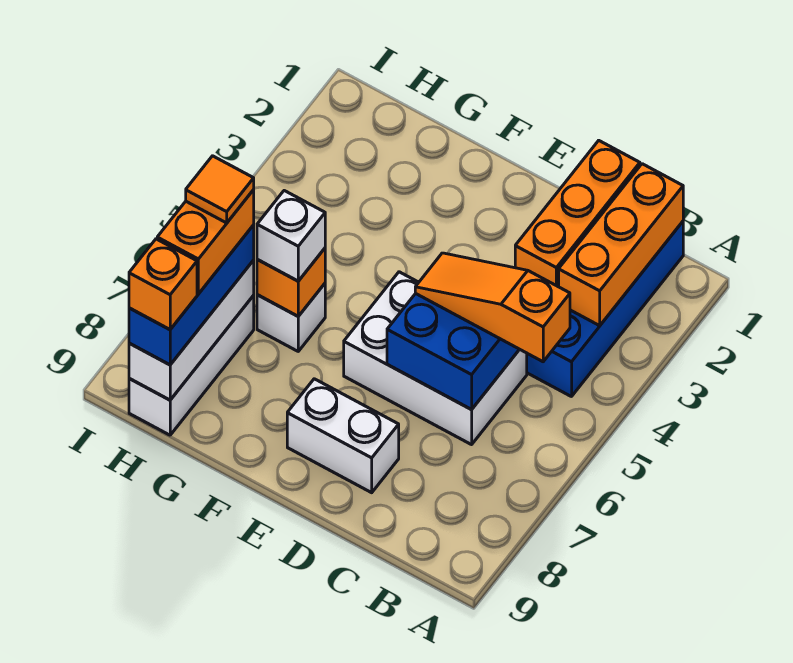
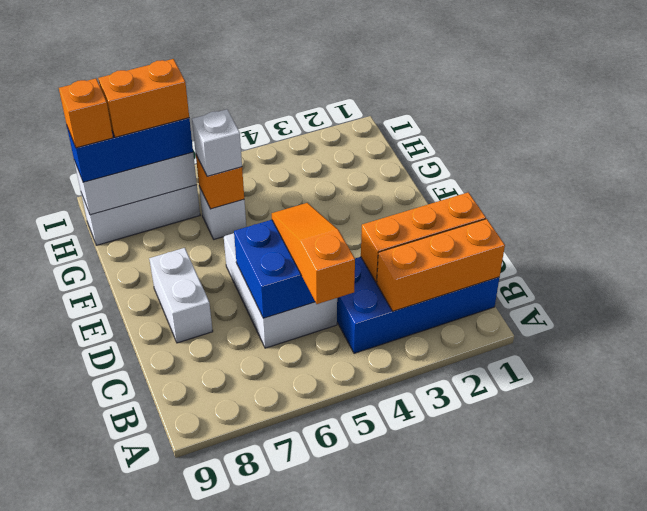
orange tile H7 level 5 -> none

